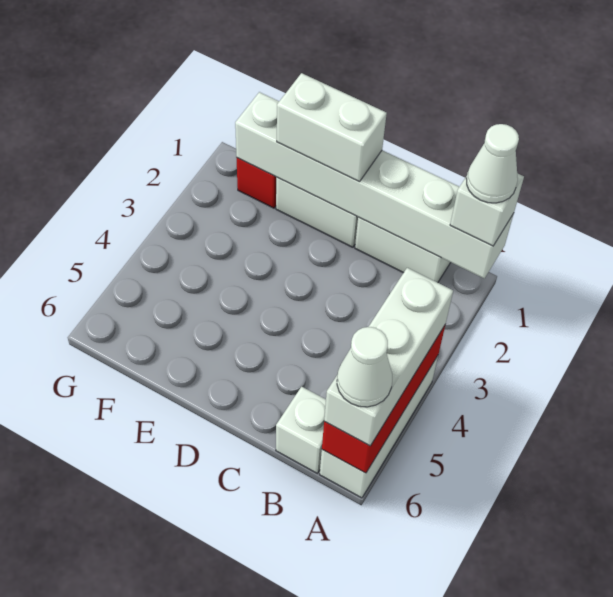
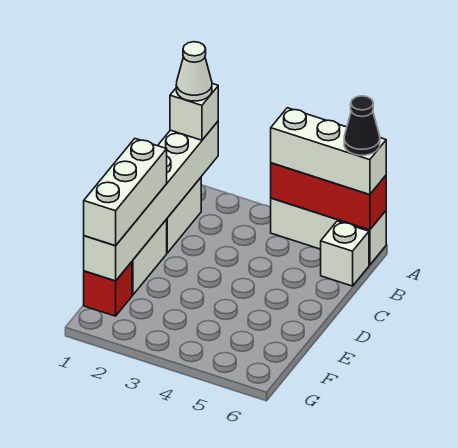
white cone A6 level 4 -> black cone A6 level 4
white brick D1:E1 level 3 -> white brick D1:F1 level 3

